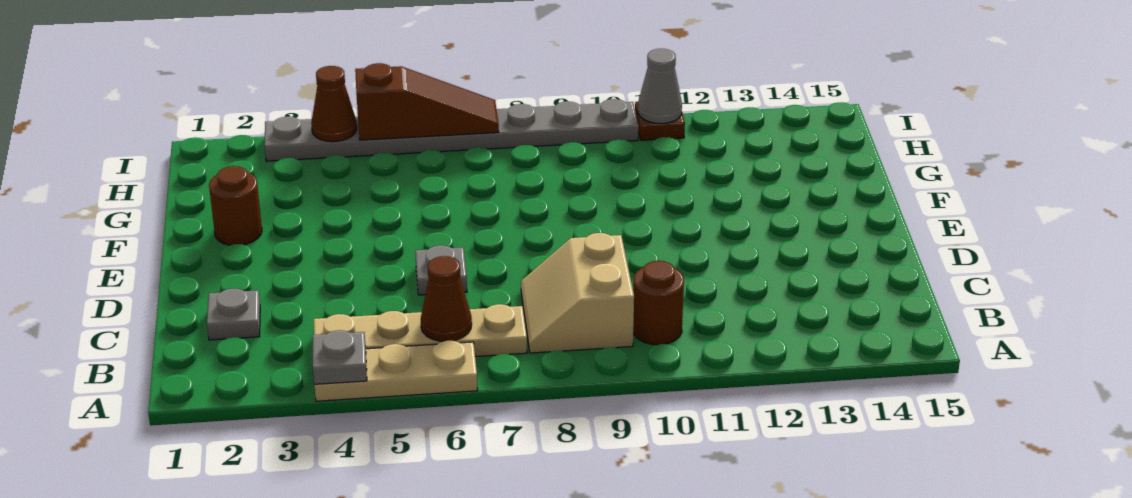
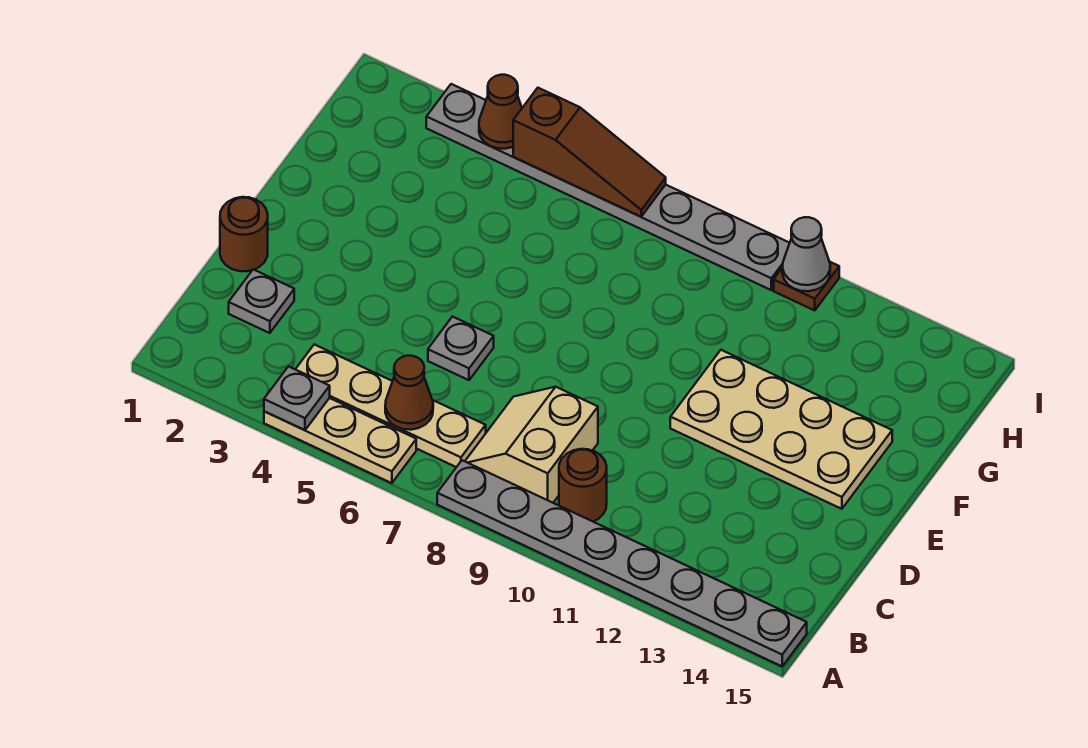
none -> grey plate A8:A15 level 1
none -> tan plate E11:F14 level 1
brown round brick F2 level 1 -> brown round brick D1 level 1

